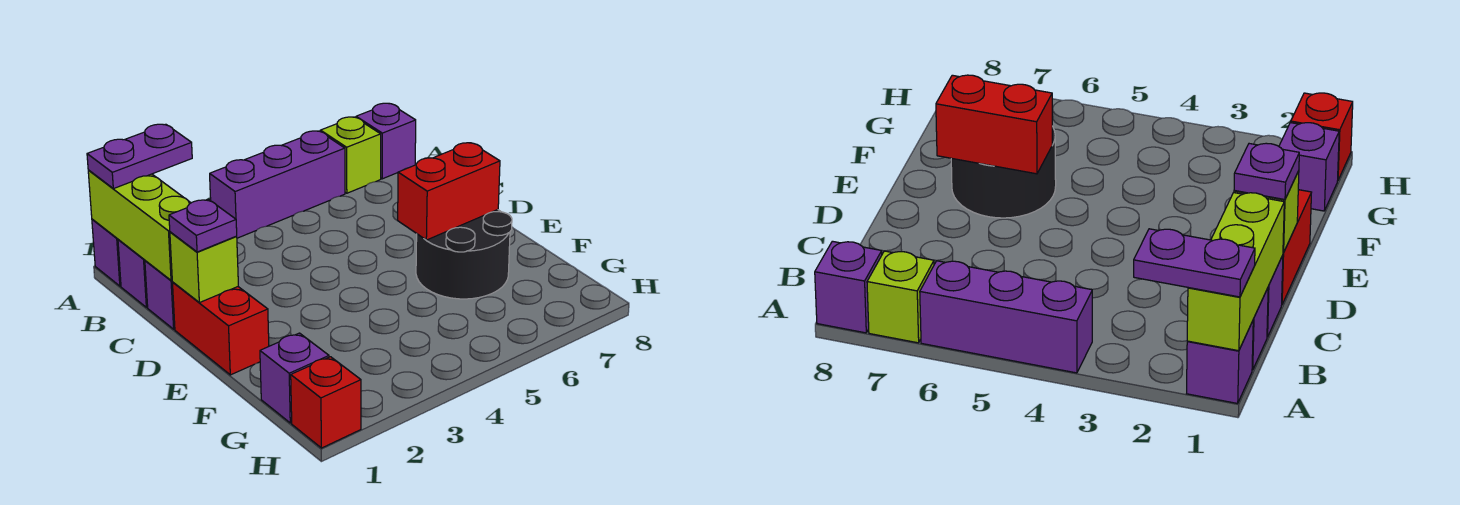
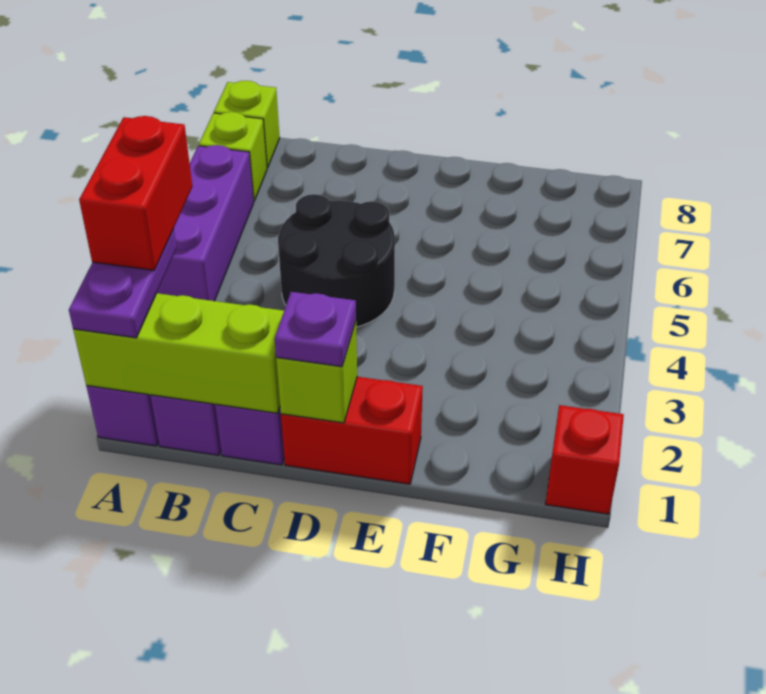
purple brick A8 level 1 -> lime brick A8 level 1
black round brick E6:F7 level 1 -> black round brick C4:D5 level 1
red brick E6:E7 level 2 -> red brick A2:A3 level 4
purple brick G1 level 1 -> none

